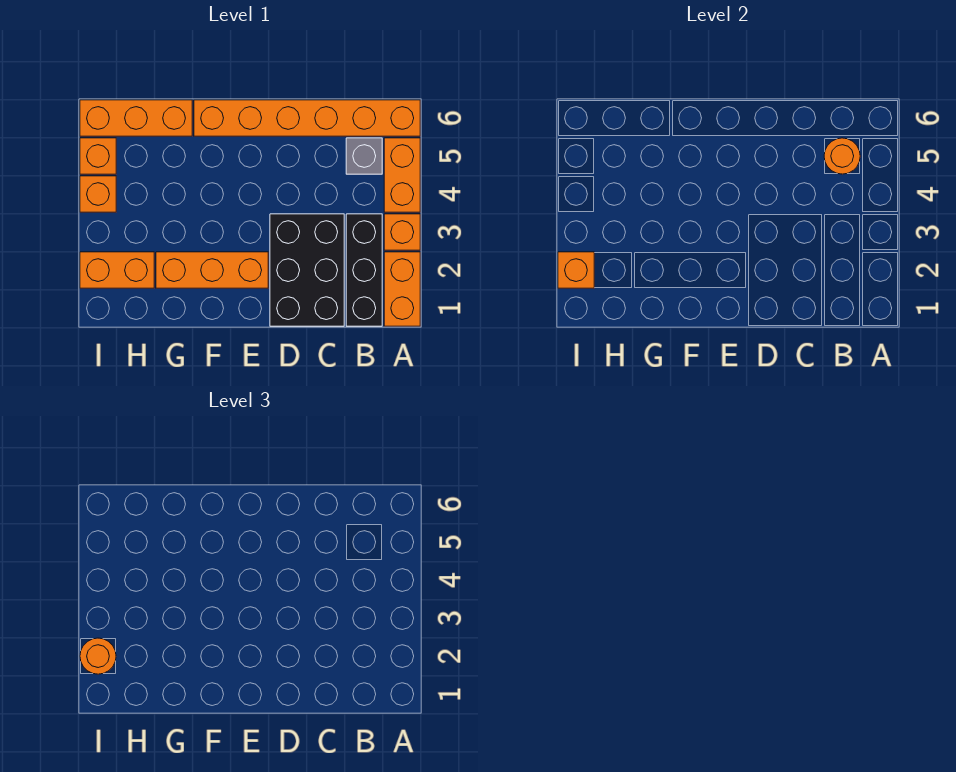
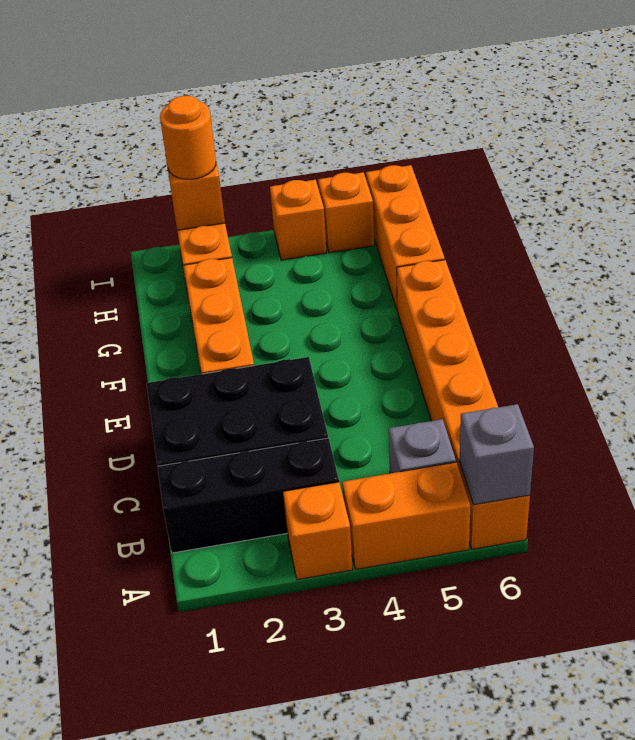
orange brick A1:A2 level 1 -> none
none -> grey brick A6 level 2
orange round brick B5 level 2 -> none

